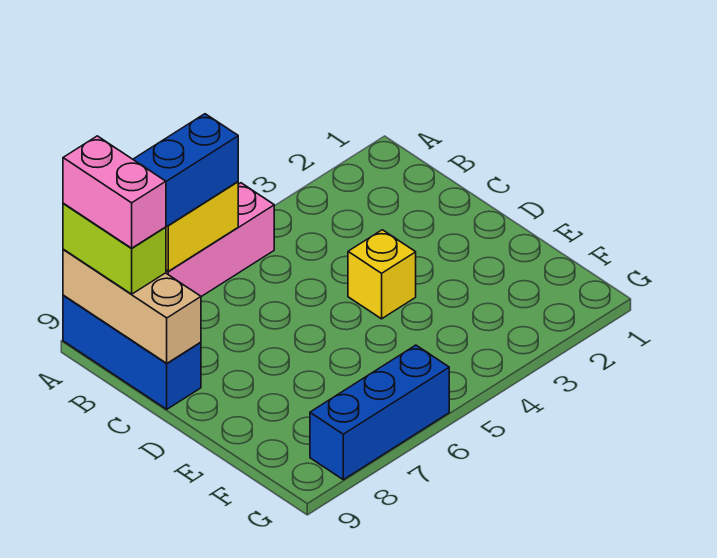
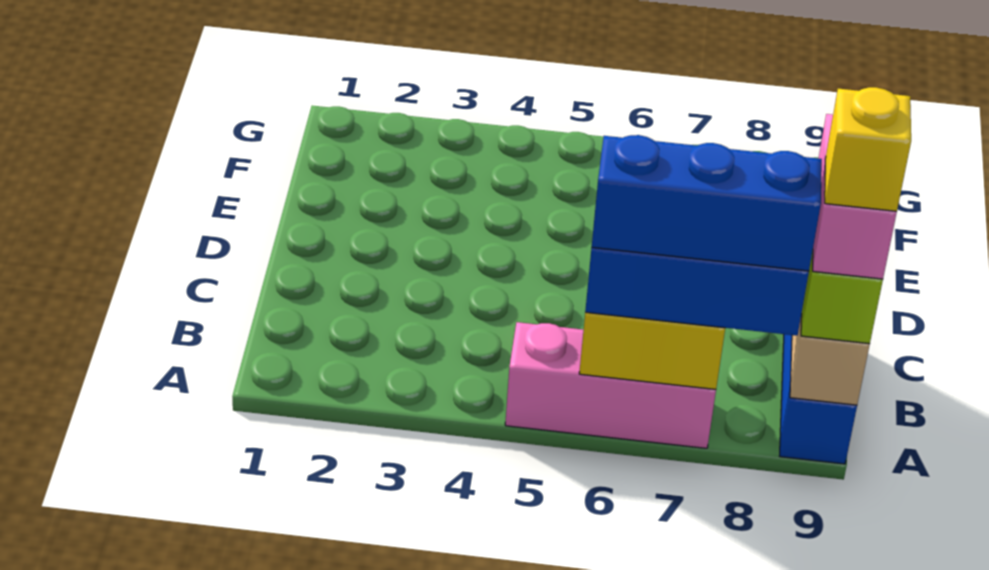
yellow brick D4 level 1 -> yellow brick A9 level 5
blue brick G6:G8 level 1 -> blue brick A6:A8 level 4

